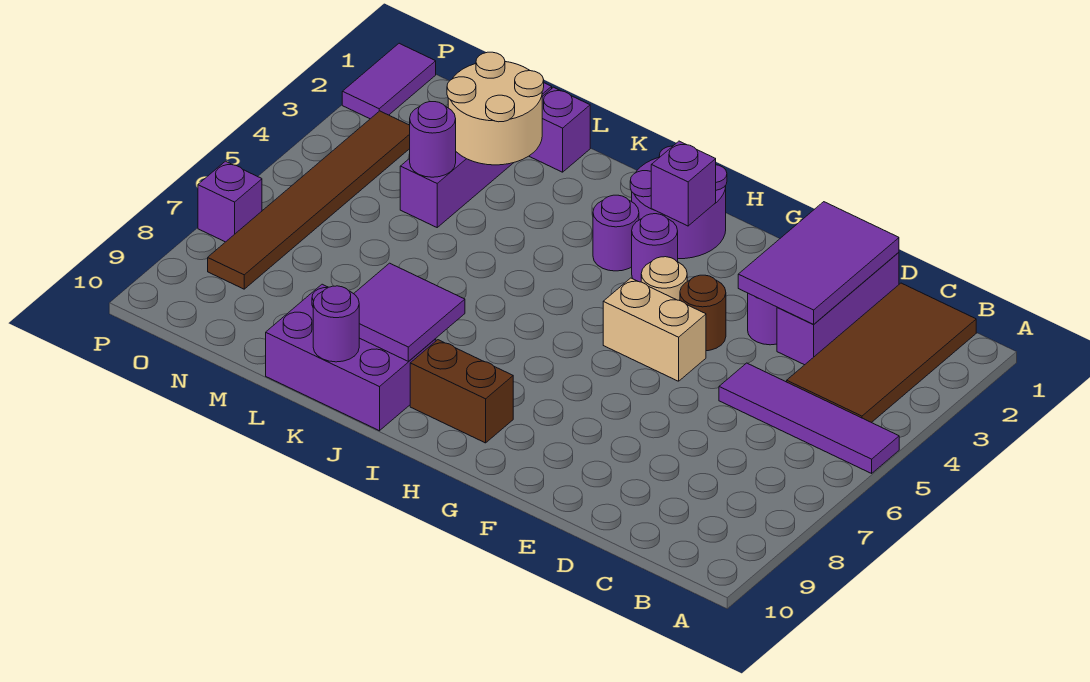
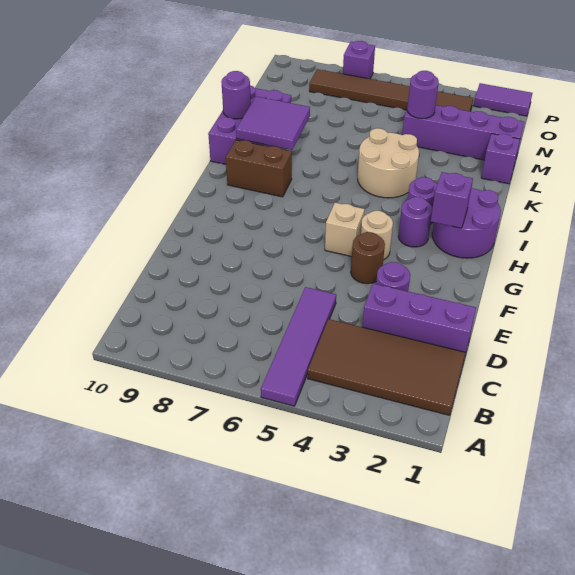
purple tile D1:E3 level 2 -> none
tan brick F5:G5 level 1 -> tan brick G5 level 1
brown brick H9:I9 level 1 -> brown brick I8:I9 level 1
tan round brick L2:M3 level 2 -> tan round brick J4:K5 level 1

